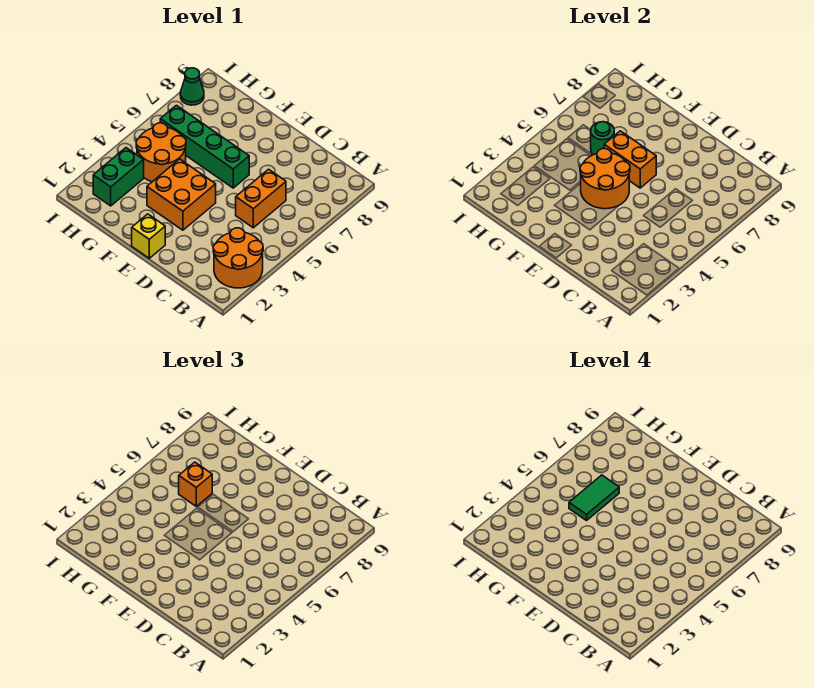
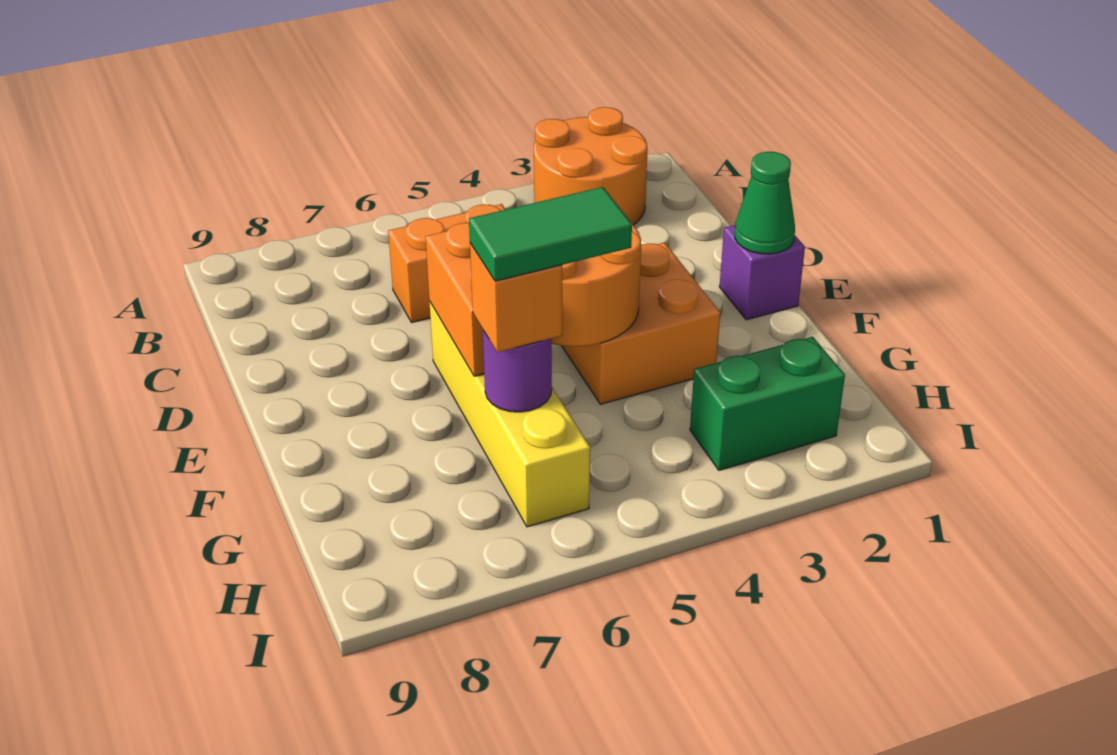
yellow brick E1 level 1 -> purple brick E1 level 1
green brick E6:H6 level 1 -> yellow brick E6:H6 level 1
orange round brick G4:H5 level 1 -> none
green round brick G6 level 2 -> purple round brick G6 level 2
green cone I8 level 1 -> green cone E1 level 2

